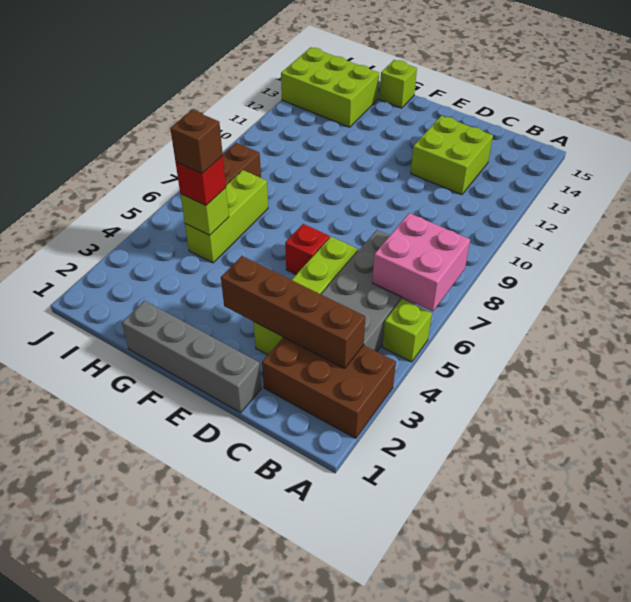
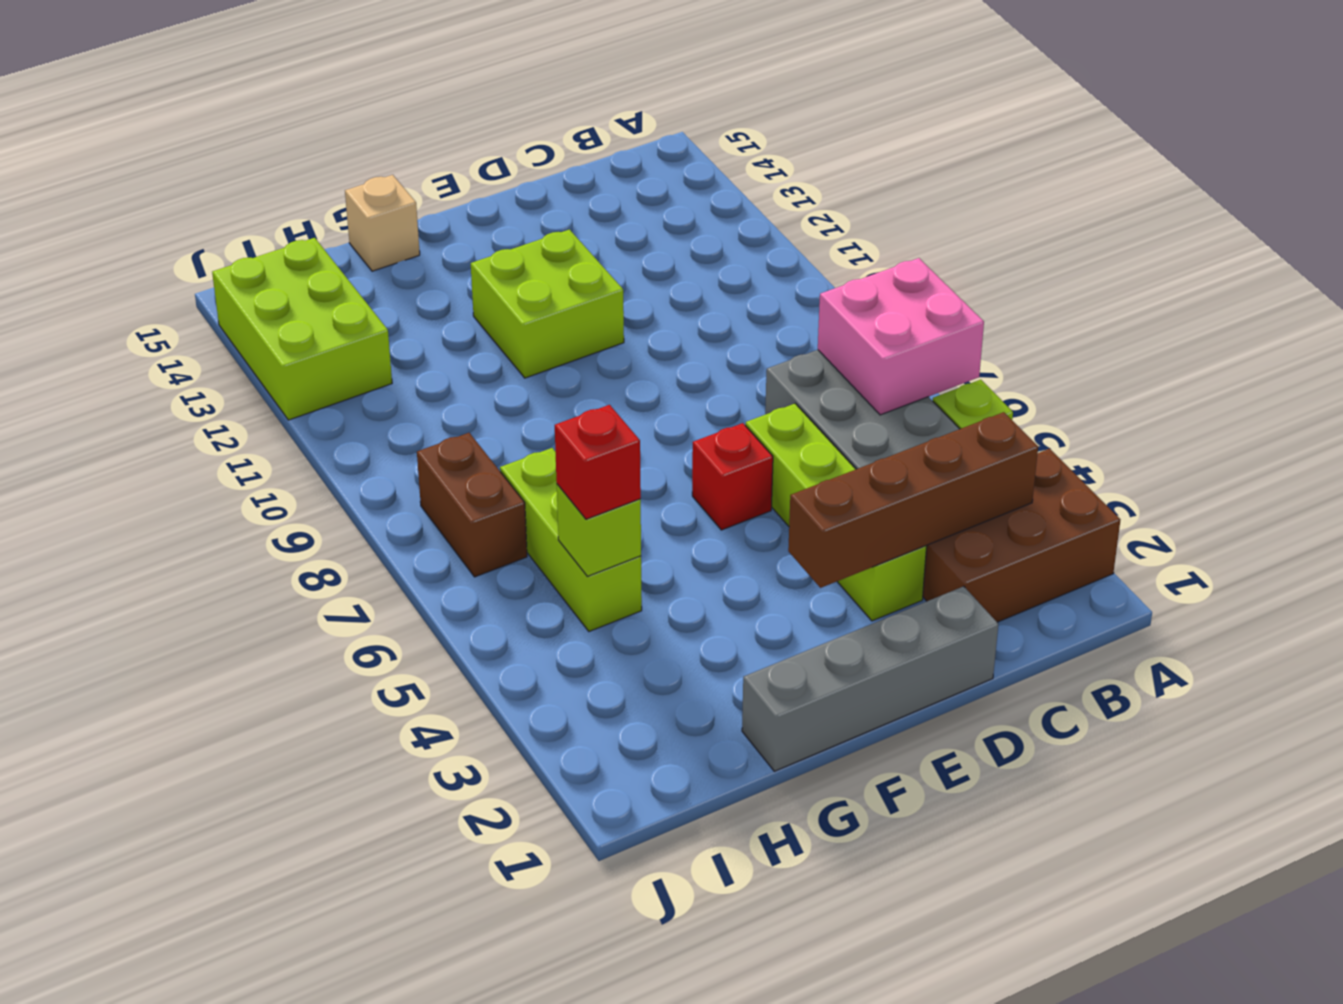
lime brick C12:D13 level 1 -> lime brick E11:F12 level 1
lime brick G15 level 1 -> tan brick G15 level 1
brown brick H5 level 4 -> none
lime brick H13:J14 level 1 -> lime brick I12:J14 level 1

